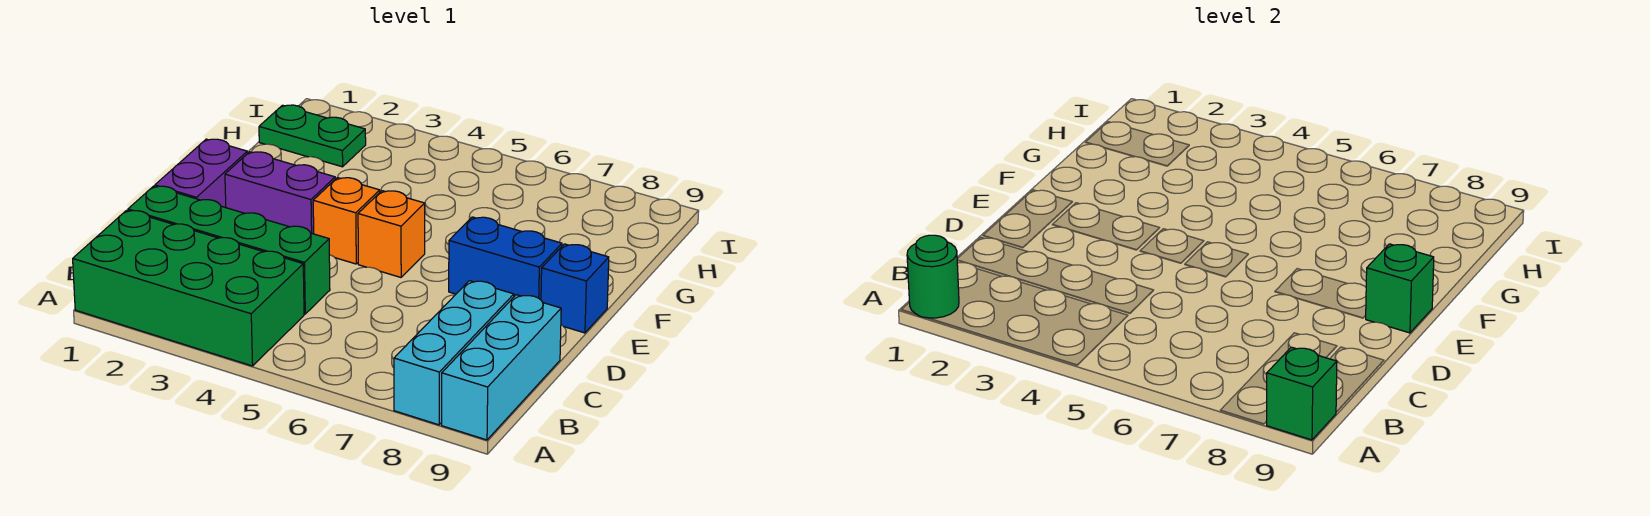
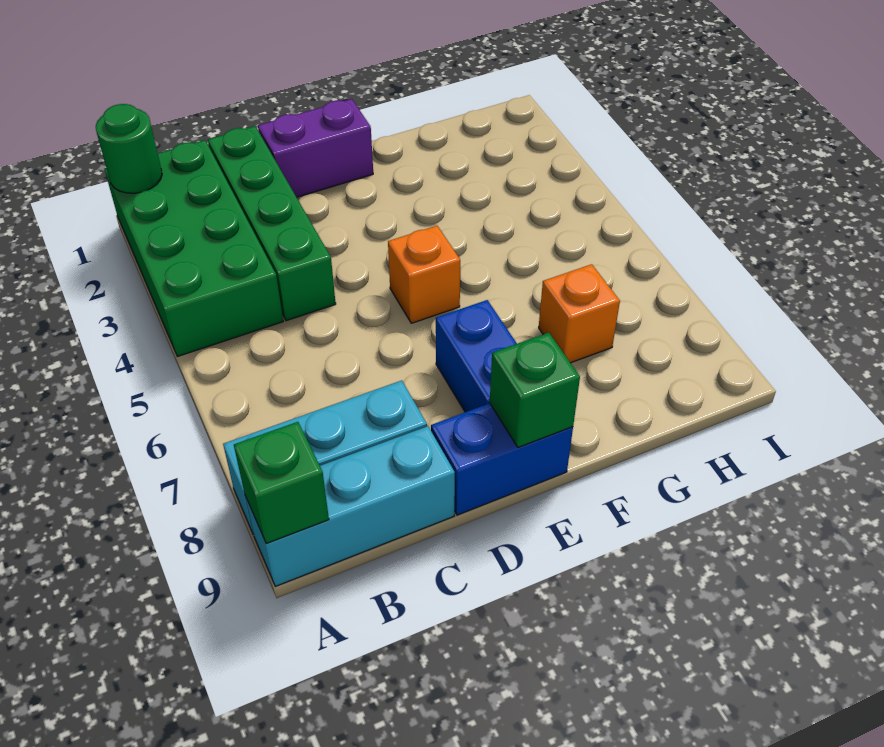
purple brick E2:E3 level 1 -> none
orange brick E4 level 1 -> orange brick G7 level 1
blue brick E9 level 1 -> blue brick D9:E9 level 1
green plate H1:H2 level 1 -> none

